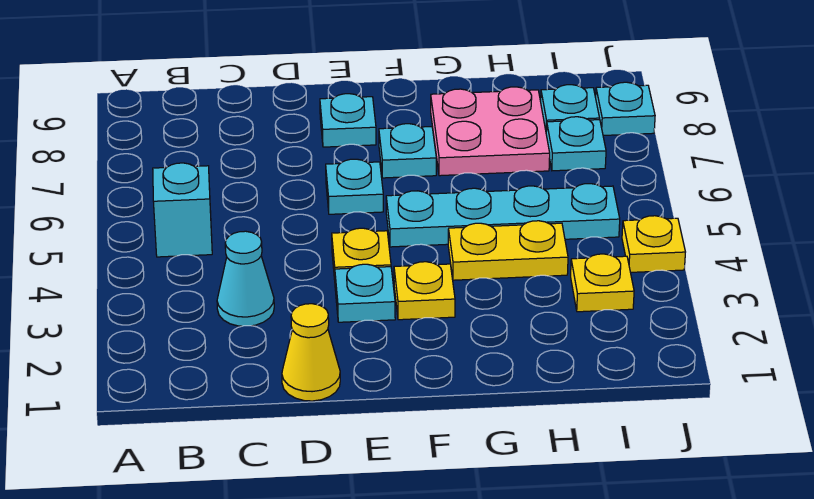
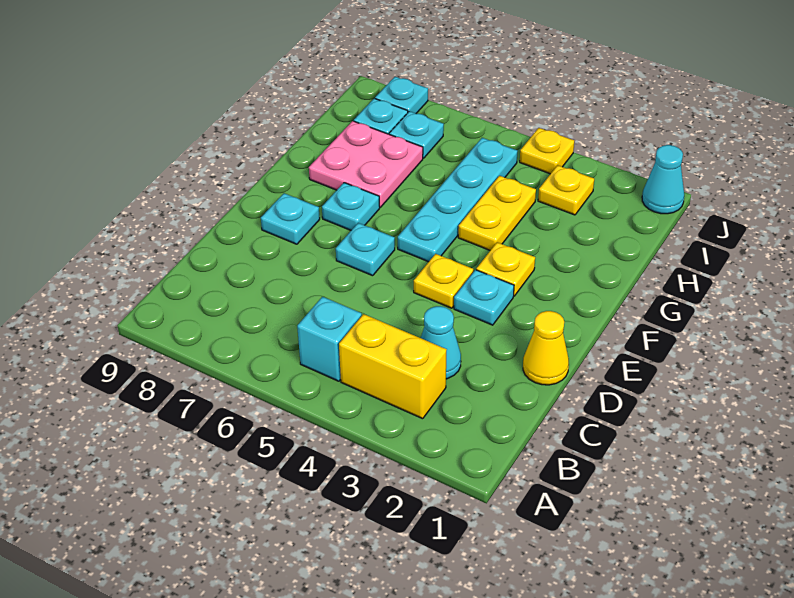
none -> yellow brick B3:B4 level 1
none -> cyan cone J1 level 1

